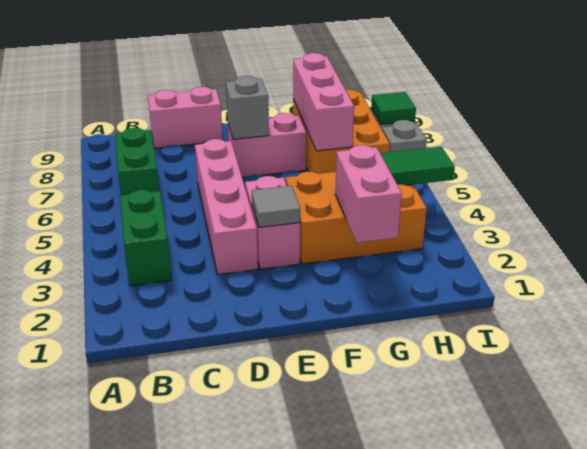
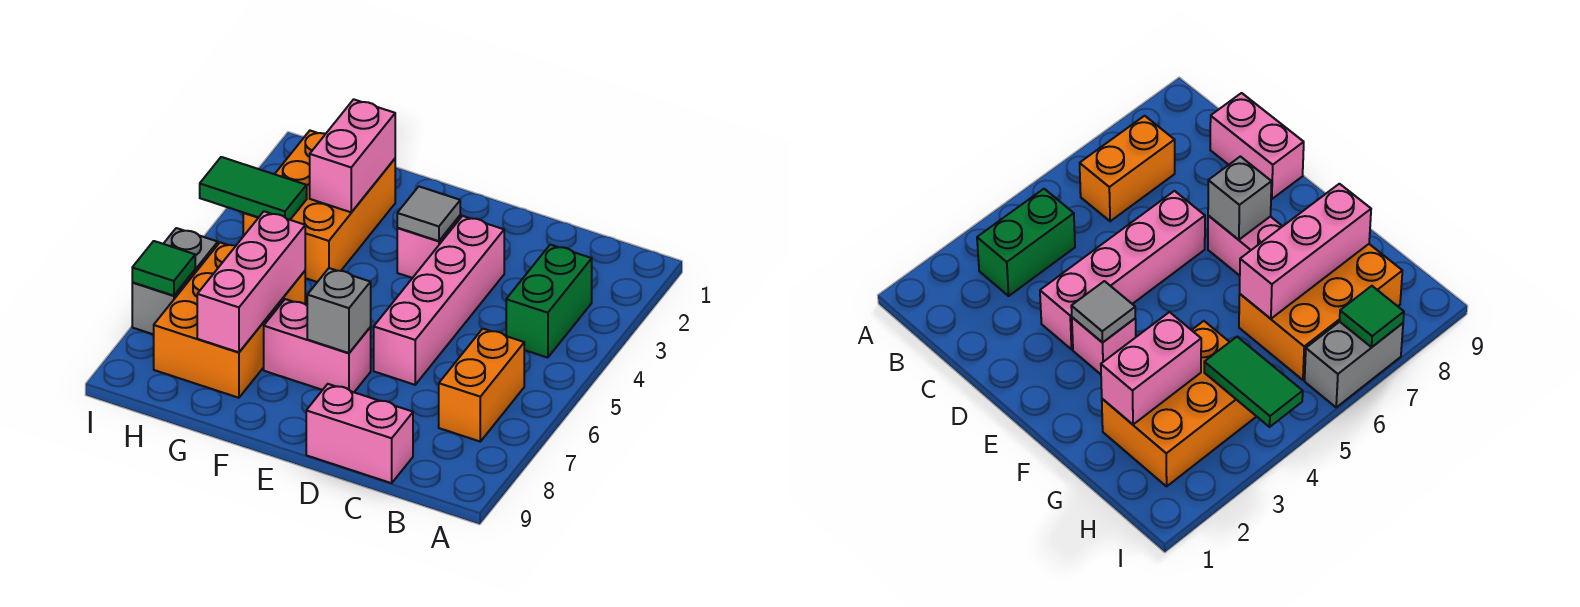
green brick B6:B7 level 1 -> orange brick B6:B7 level 1
pink brick E3:E4 level 1 -> pink brick E3 level 1
orange brick F3:H4 level 1 -> orange brick G2:H4 level 1

